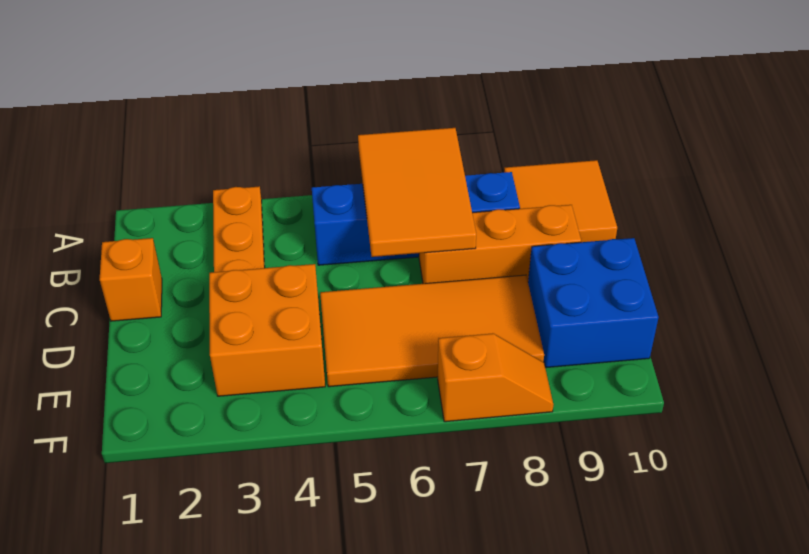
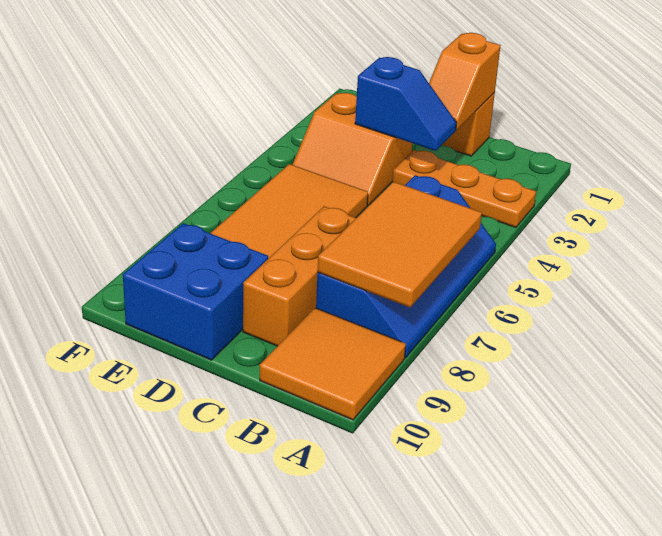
orange tile A6:C7 level 2 -> orange tile A6:B8 level 2
none -> blue slope C3:D3 level 2 top D
orange brick D3:E4 level 1 -> orange slope D3:E4 level 1 top 3
orange slope F7:F8 level 1 top 7 -> orange slope C1:C2 level 2 top 1

